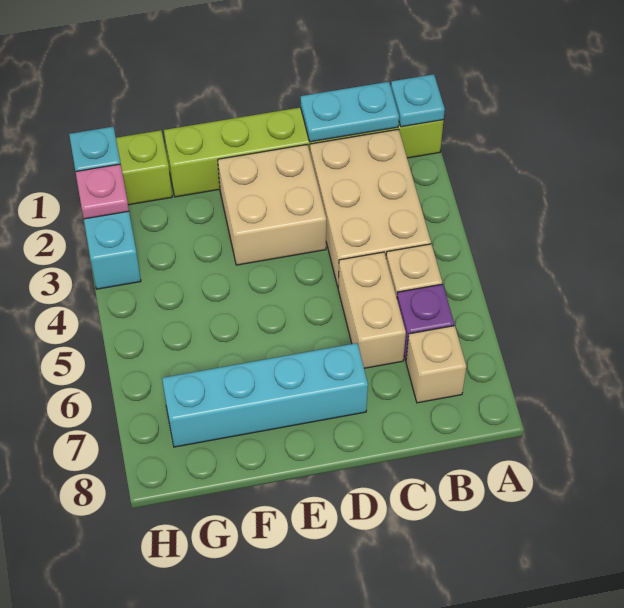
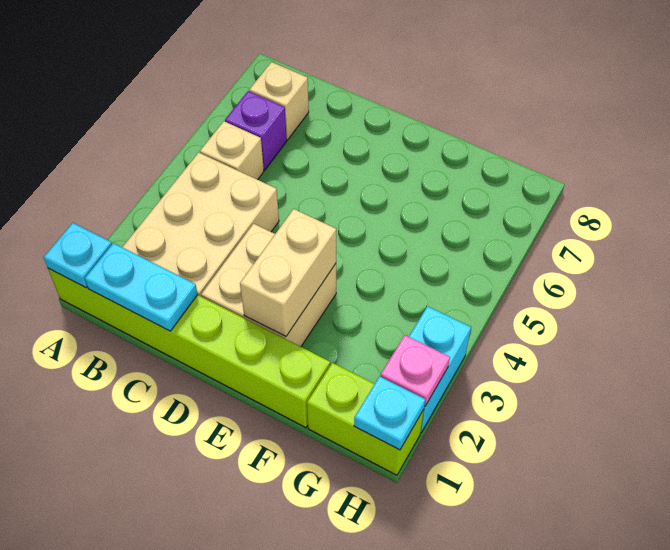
tan brick C5:C6 level 1 -> tan brick E2:E3 level 2
cyan brick D7:G7 level 1 -> none

